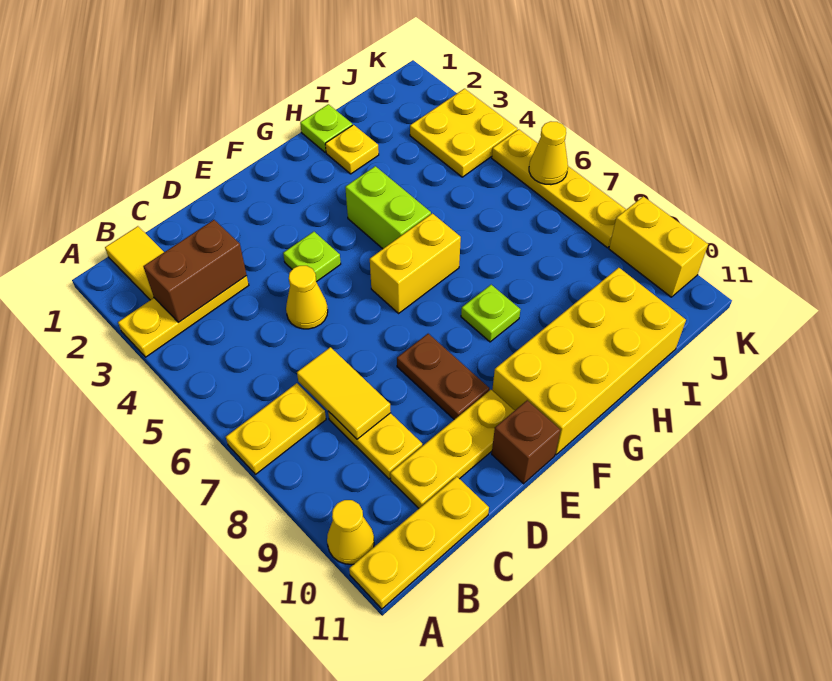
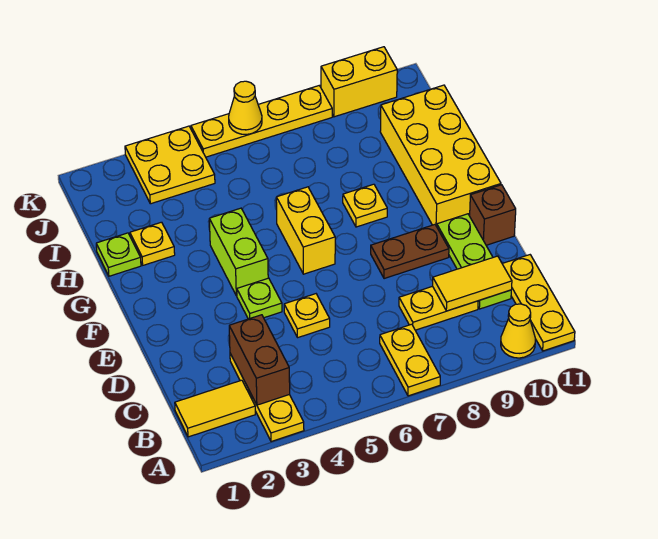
yellow tile C7:C8 level 2 -> yellow tile C9:C10 level 2
yellow plate C10:E10 level 1 -> lime plate C10:E10 level 1
yellow cone D5 level 1 -> yellow plate D5 level 1
lime brick G4:G5 level 1 -> lime brick F4:G4 level 1
lime plate G8 level 1 -> yellow plate G8 level 1

